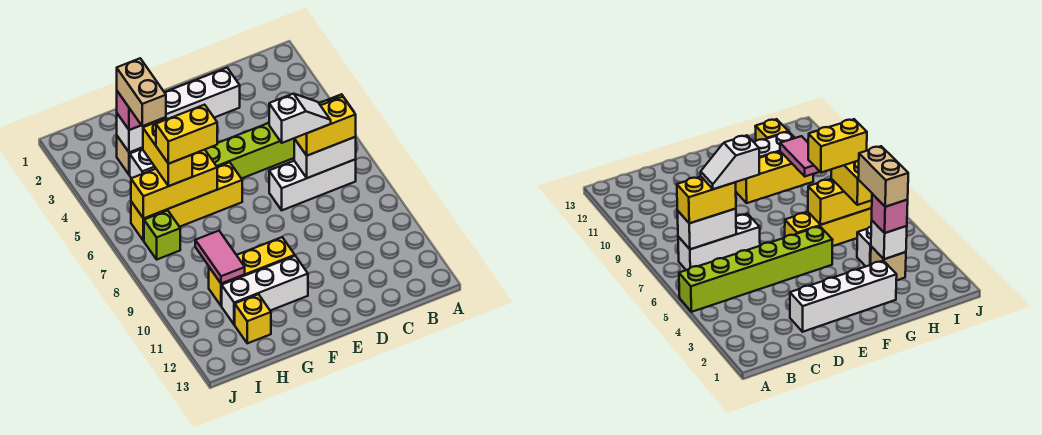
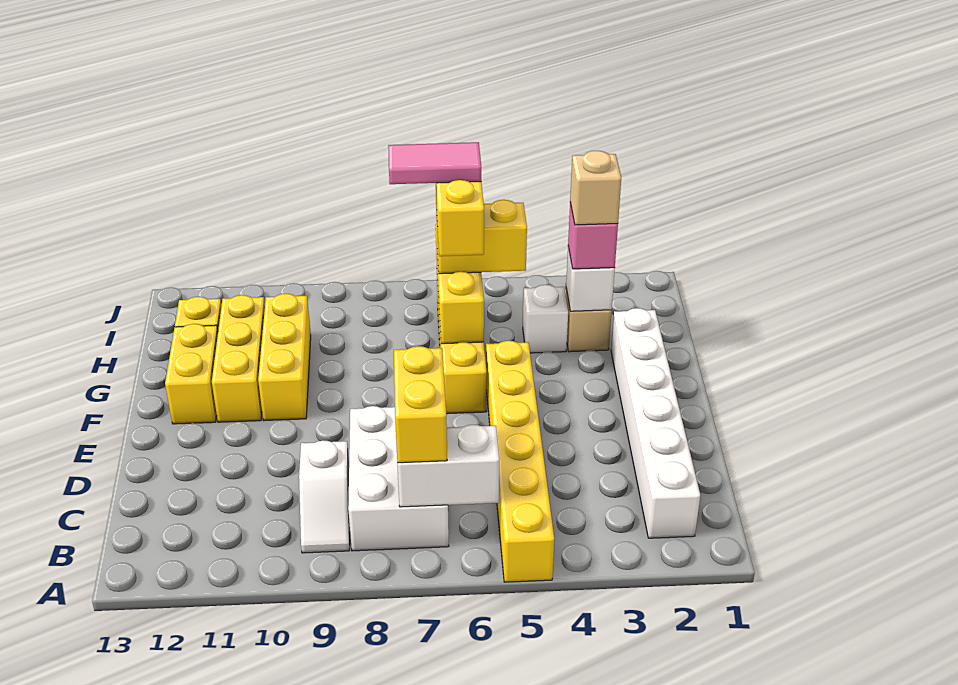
lime brick A5:F5 level 1 -> yellow brick A5:F5 level 1
white brick B7:D7 level 1 -> white brick B7:D8 level 1
white brick B7:C7 level 2 -> white brick B6:B7 level 2
white slope C7:D7 level 4 top D -> white slope B9:C9 level 1 top C
white brick D2:G2 level 1 -> white brick B2:G2 level 1
white brick F11:H11 level 1 -> yellow brick F11:H11 level 1
none -> yellow brick F12:G12 level 1
tan brick H3:H4 level 4 -> tan brick H3 level 4
pink tile H9:H10 level 2 -> pink tile H6:H7 level 5
lime brick I7 level 1 -> none

